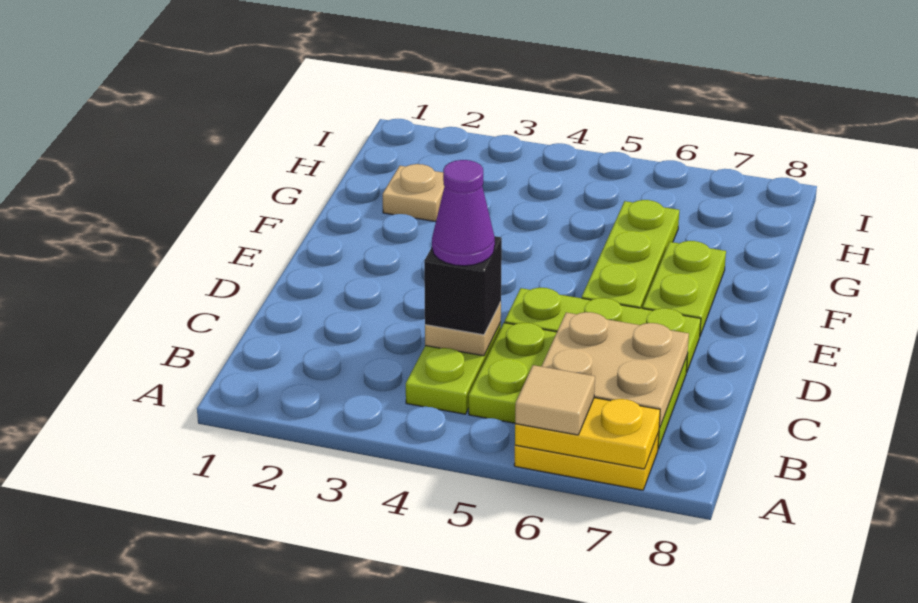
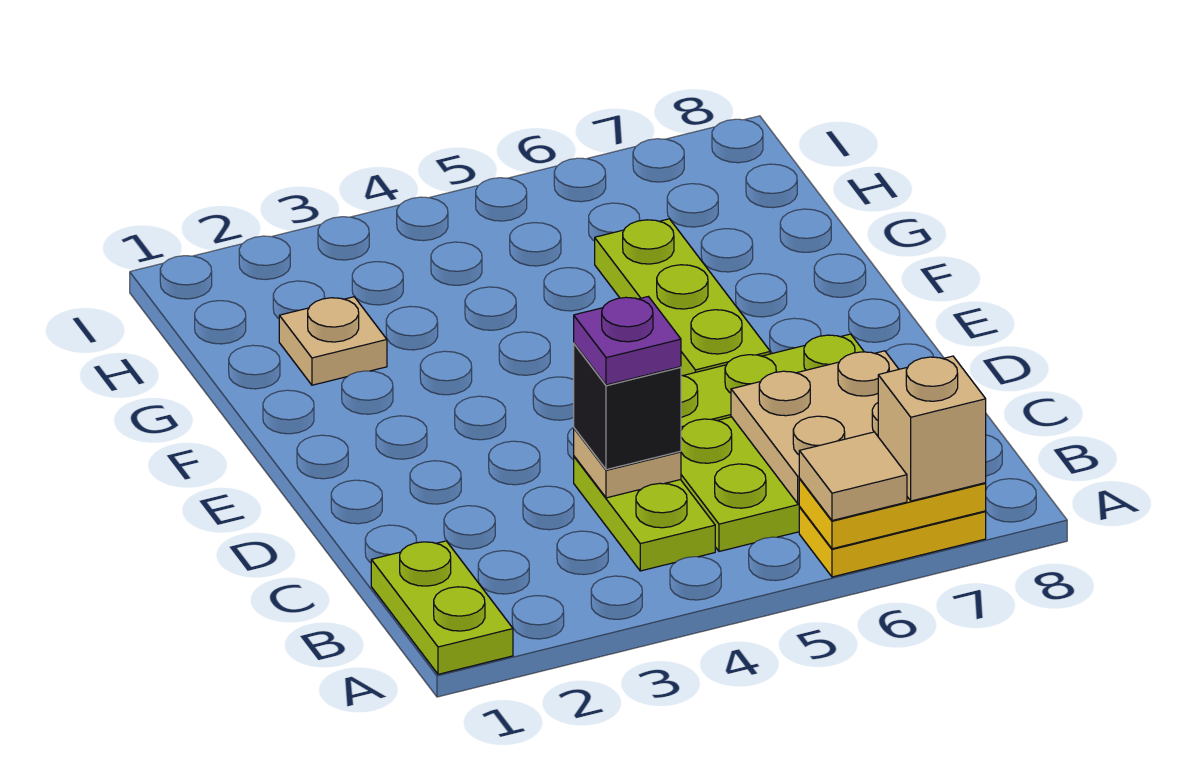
none -> tan brick A7 level 3
purple cone C4 level 4 -> purple plate C4 level 4
lime plate E7:F7 level 1 -> lime plate A1:B1 level 1

